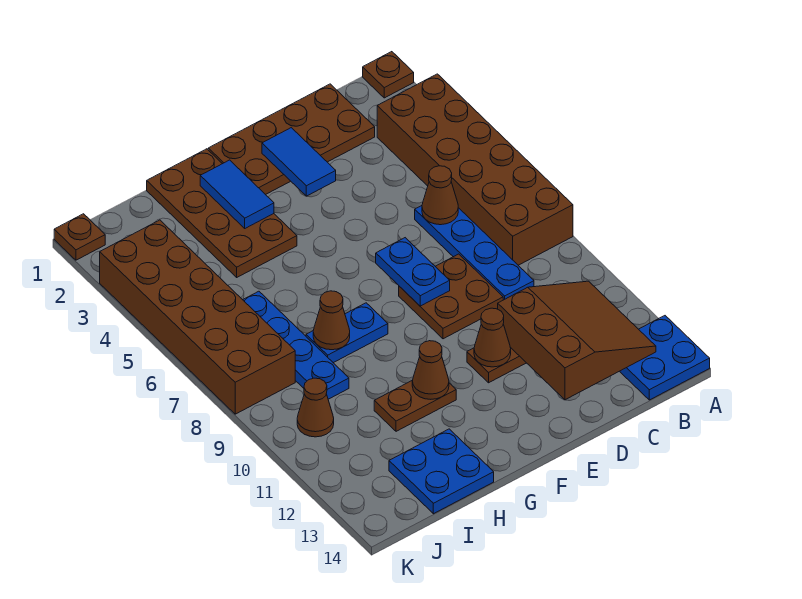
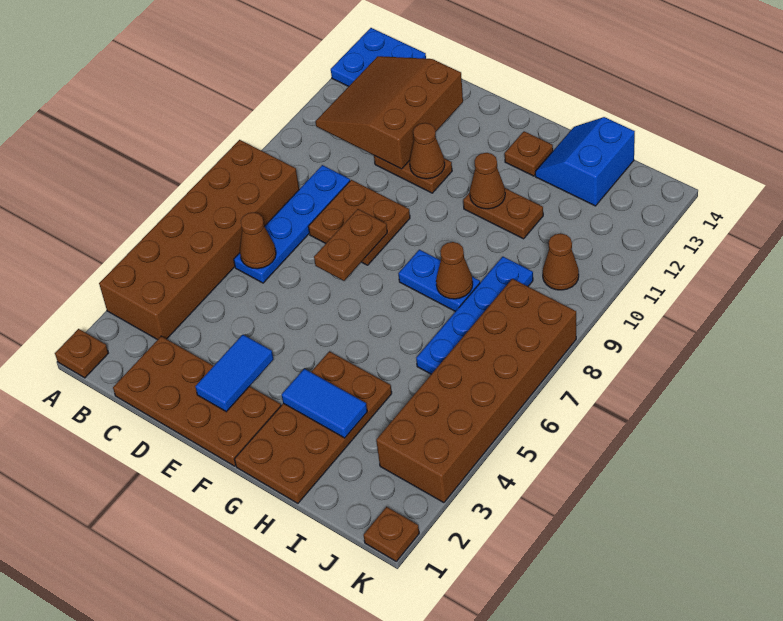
blue plate E7:E8 level 2 -> brown plate E7:E8 level 2
blue tile G2:G3 level 2 -> blue tile G3:H3 level 2
none -> brown plate G13 level 1
blue plate H13:I14 level 1 -> blue slope H13:I14 level 1 top I

